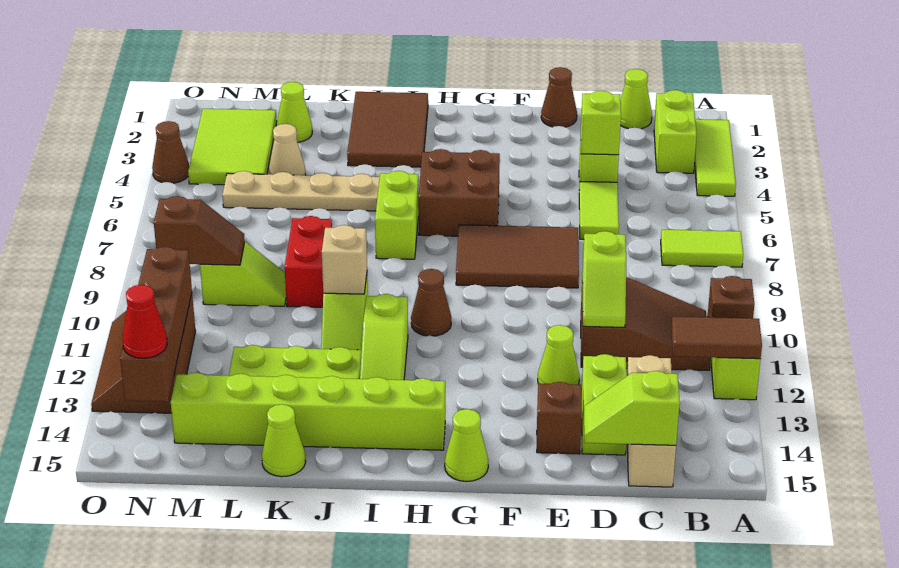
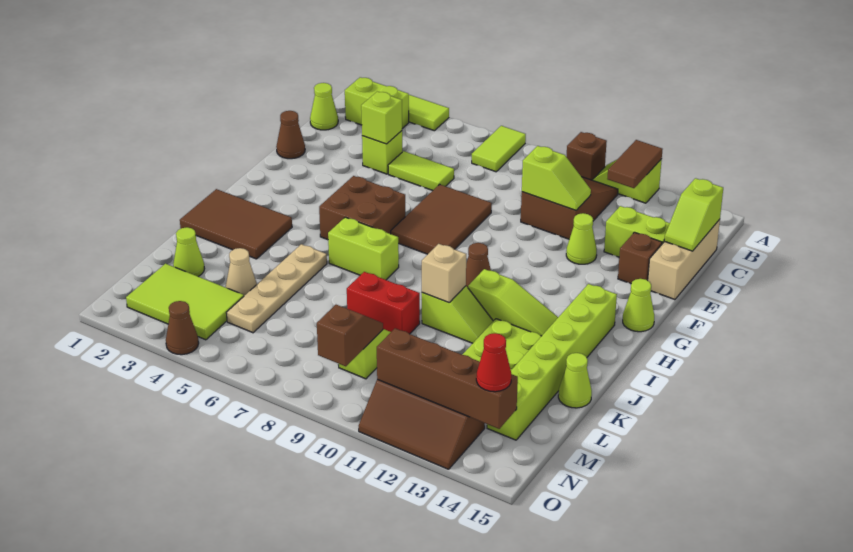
tan brick C13:C15 level 1 -> tan brick C15:E15 level 1

